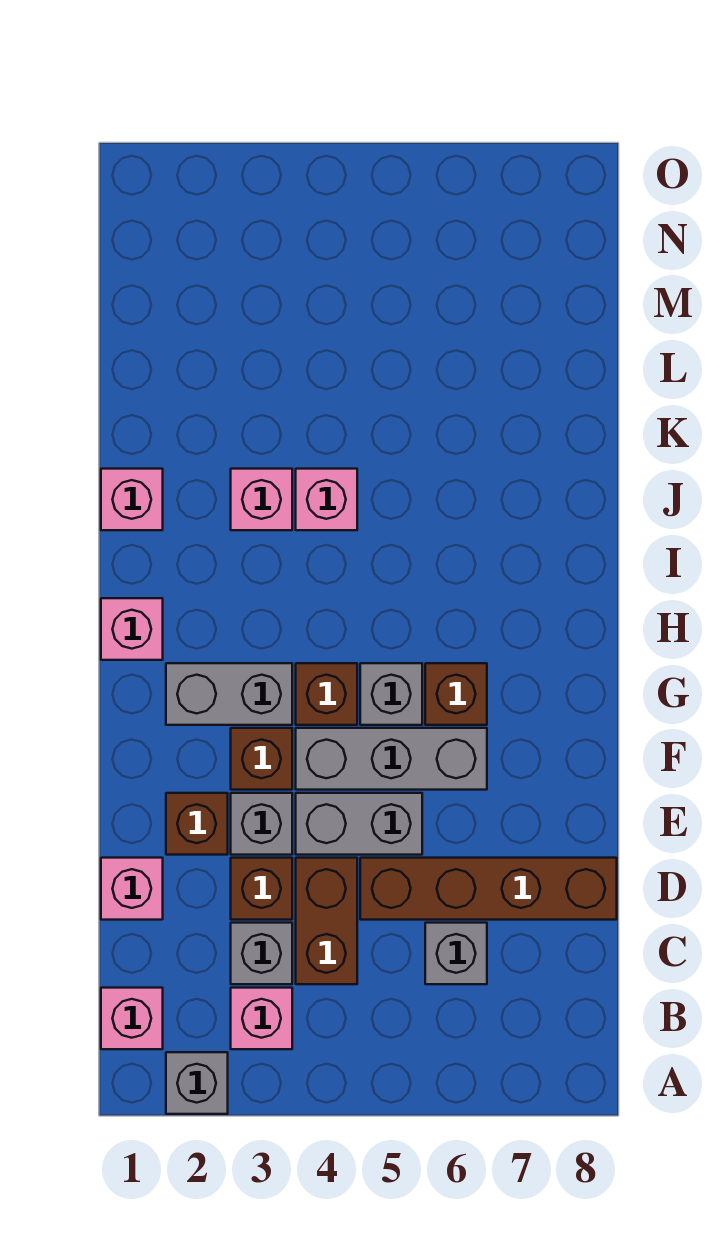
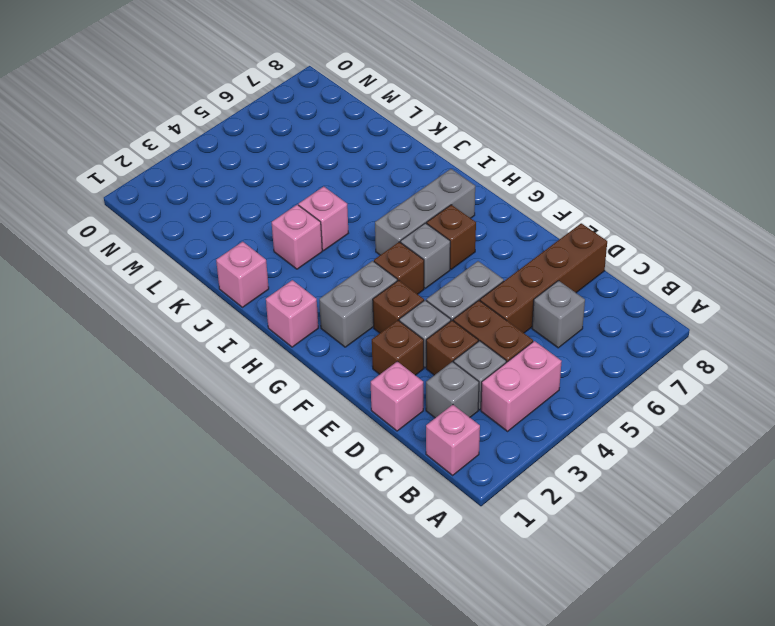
grey brick A2 level 1 -> grey brick C2 level 1
pink brick B3 level 1 -> pink brick B3:B4 level 1
grey brick F4:F6 level 1 -> grey brick H5:H7 level 1

